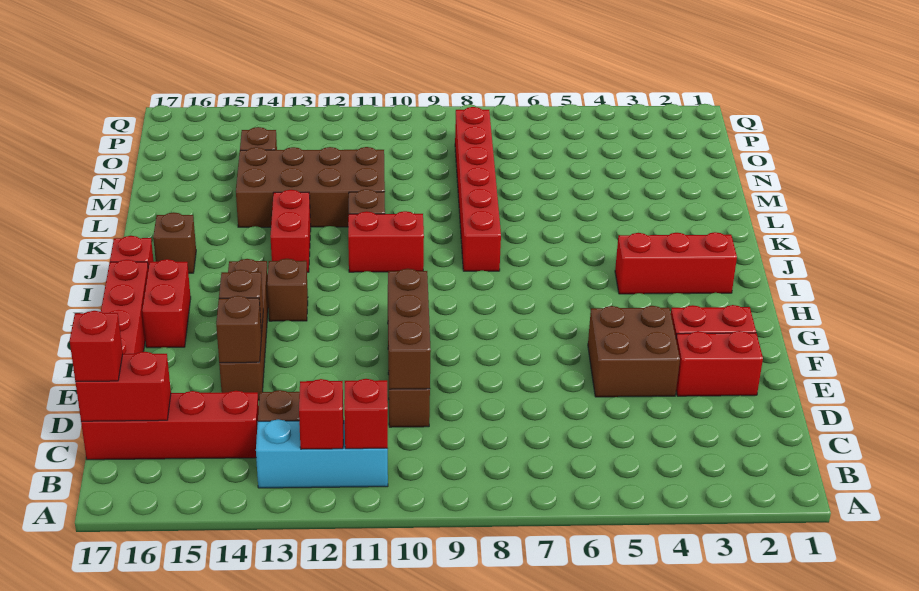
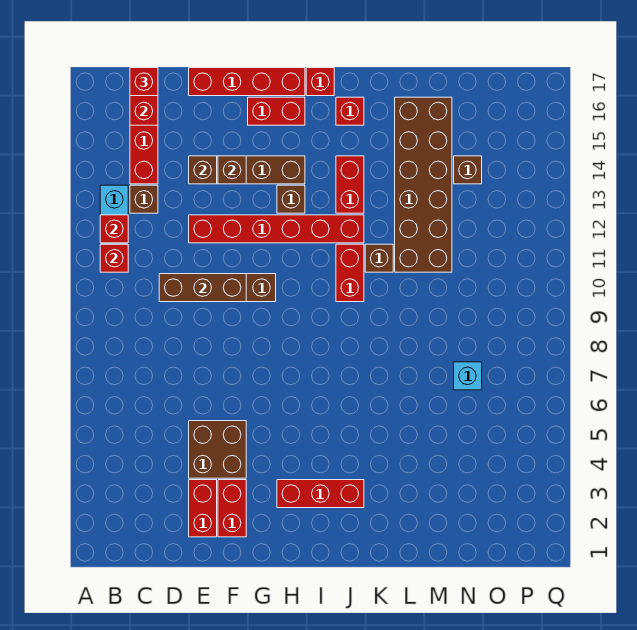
red brick I2:I4 level 1 -> red brick H3:J3 level 1
red brick J8:O8 level 1 -> red brick E12:J12 level 1
red brick J13:K13 level 1 -> red brick J13:J14 level 1
brown brick J16 level 1 -> red brick J16 level 1
brown brick L11:M14 level 1 -> brown brick L11:M16 level 1
none -> cyan brick N7 level 1

